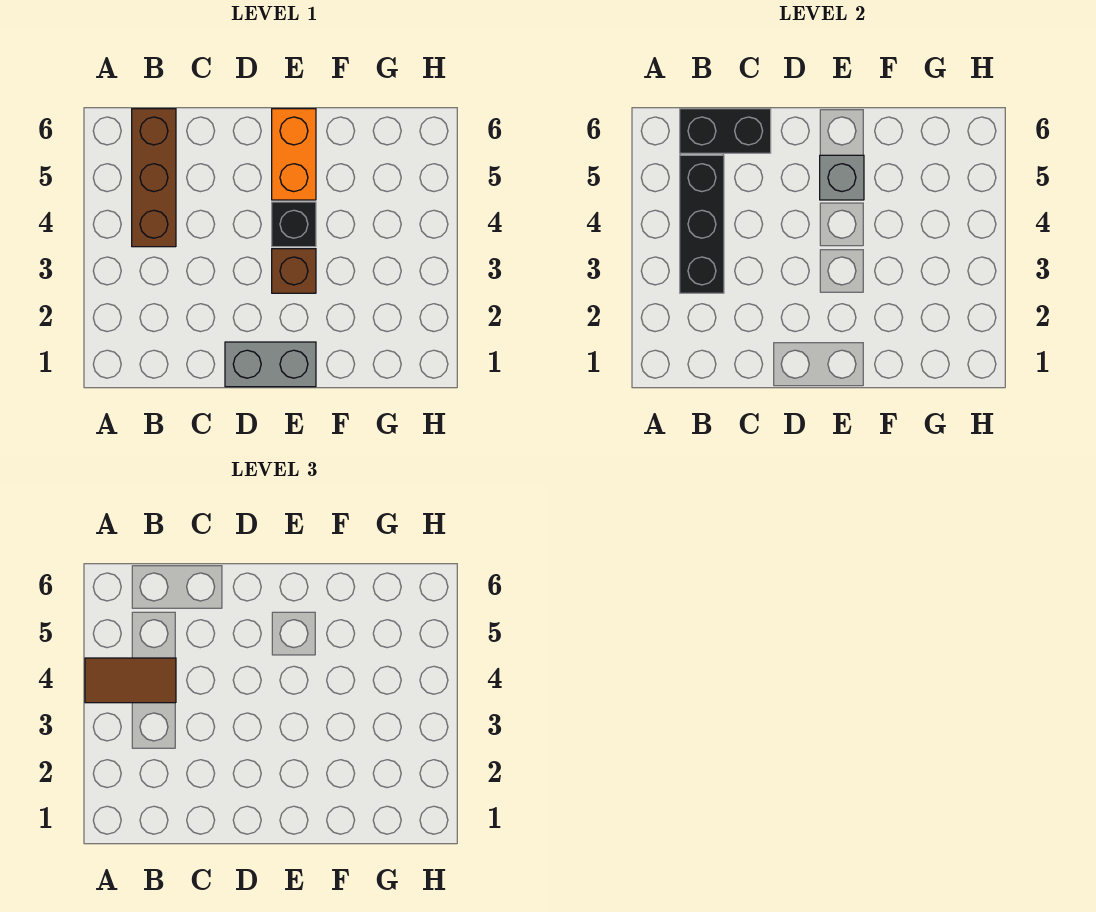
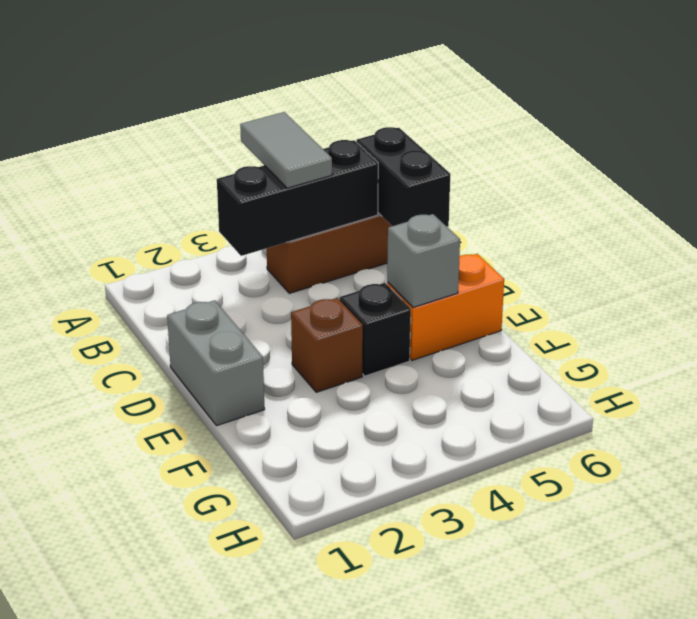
brown tile A4:B4 level 3 -> grey tile A4:B4 level 3

